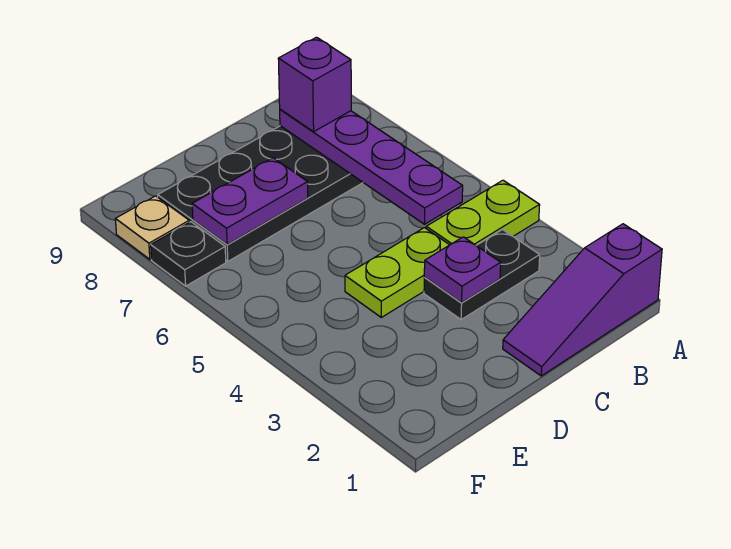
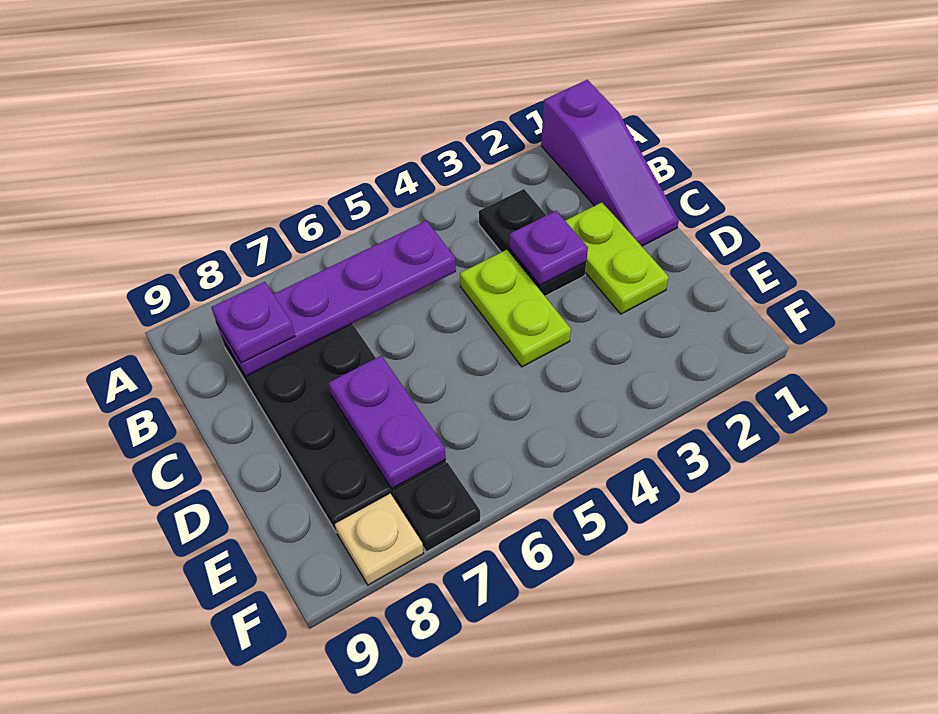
lime plate A4:B4 level 1 -> lime plate C2:D2 level 1
purple brick B8 level 3 -> purple plate B8 level 3

